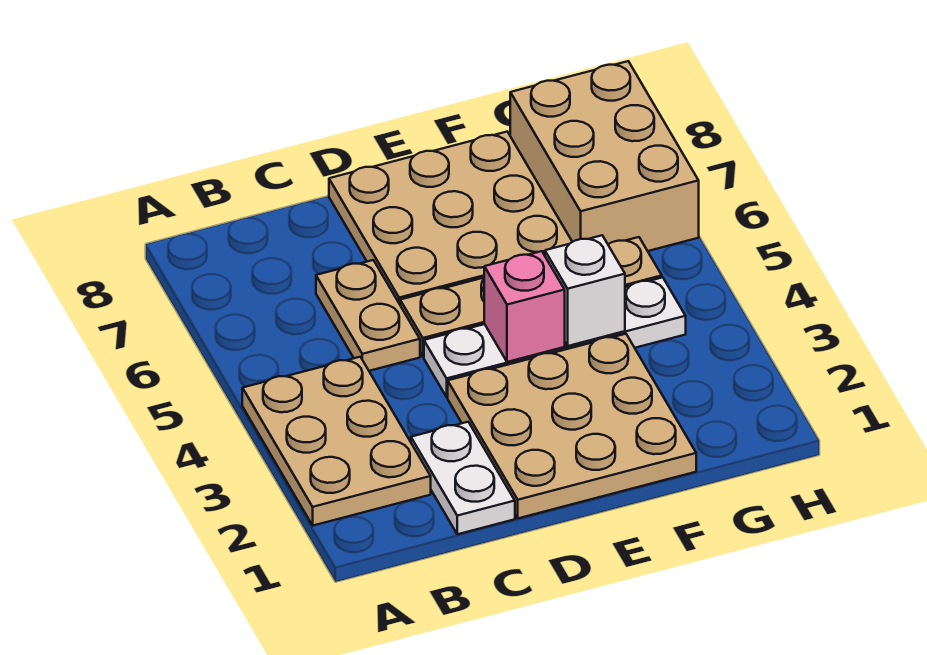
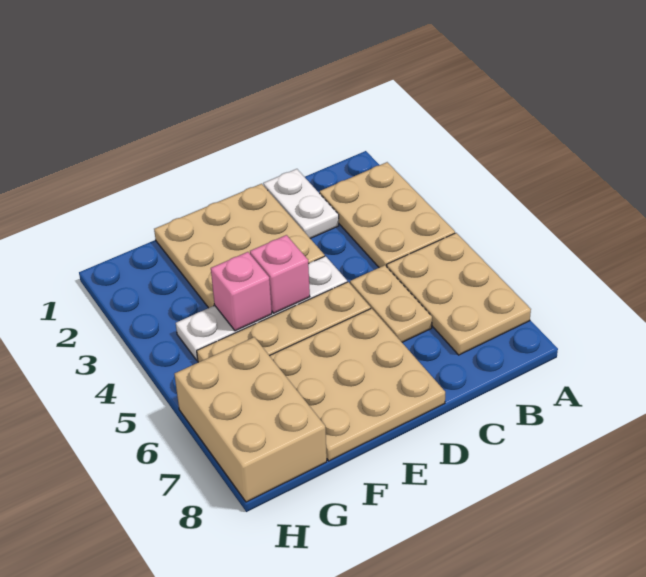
none -> tan plate A5:B7 level 1
white brick F4 level 2 -> pink brick F4 level 2

